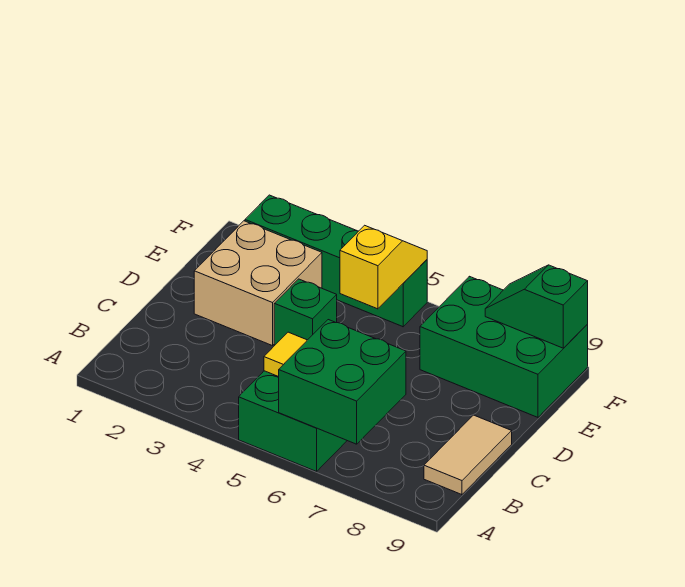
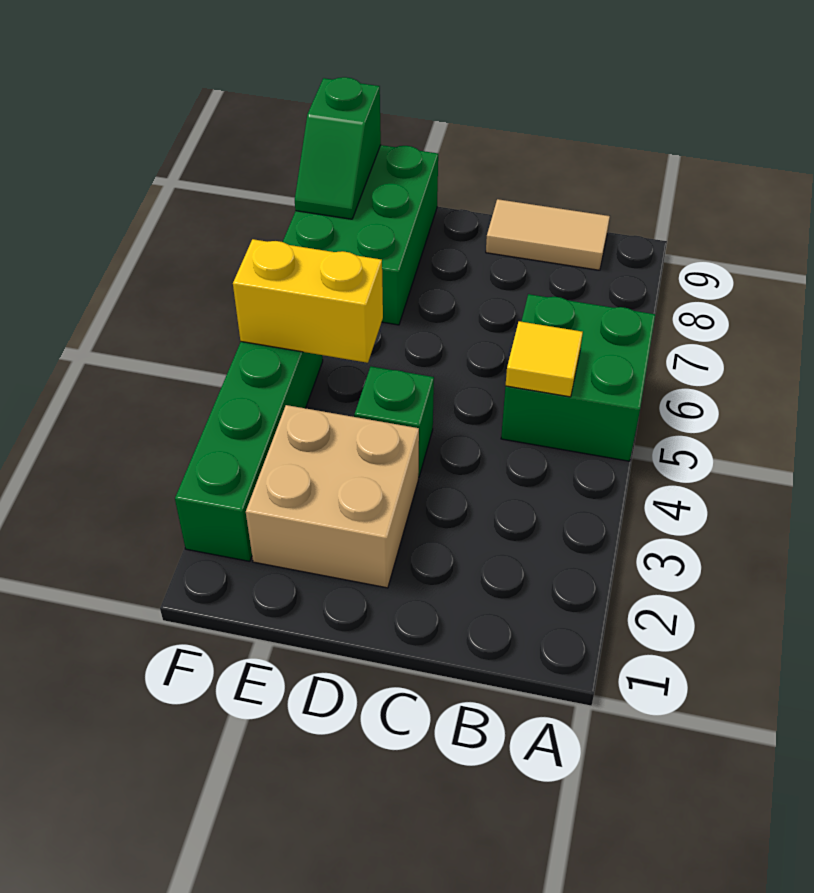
green brick A6:B7 level 2 -> none
yellow slope E5:F5 level 2 top E -> yellow brick E5:F5 level 2

